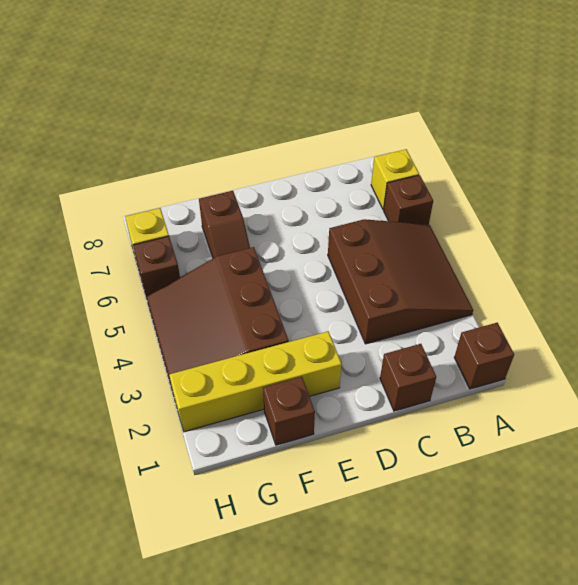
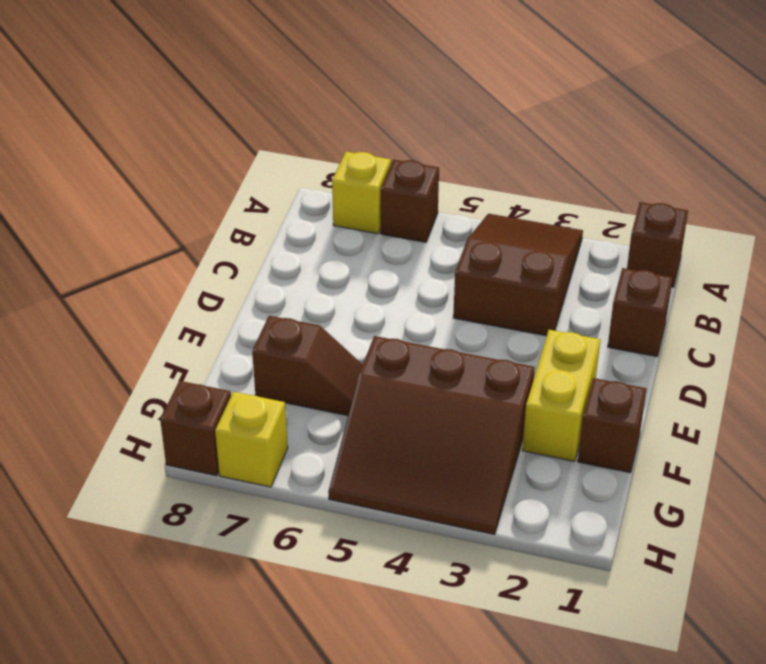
brown slope A3:C5 level 1 top C -> brown slope A3:C4 level 1 top C
yellow brick E2:H2 level 1 -> yellow brick E2:F2 level 1
brown brick H6 level 1 -> brown brick H8 level 1

